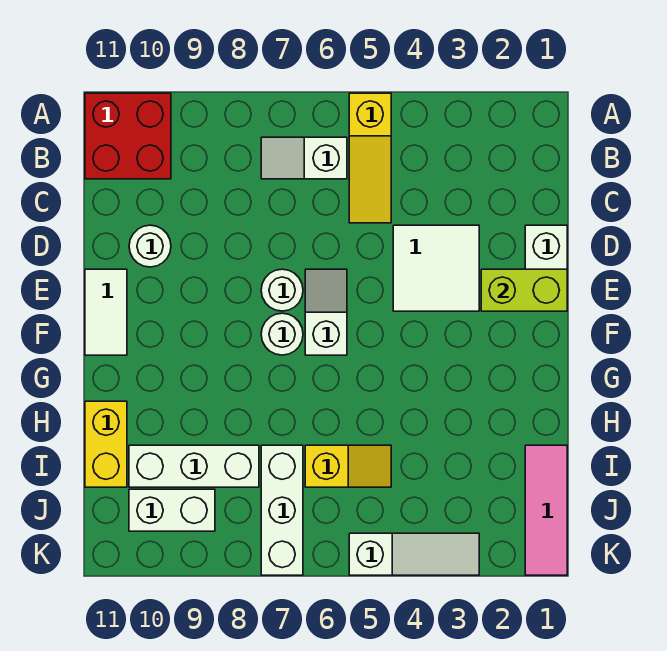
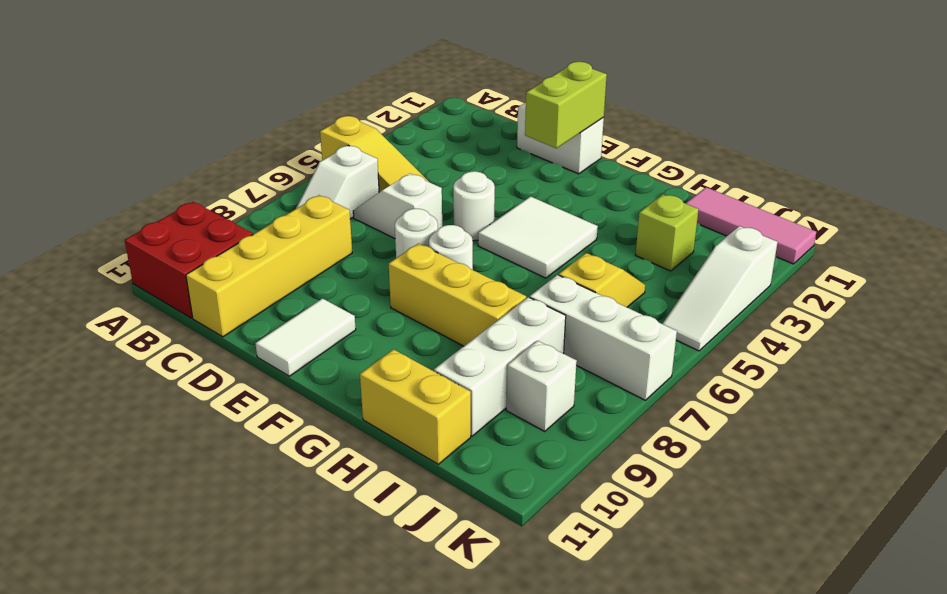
none -> yellow brick C8:C11 level 1
white tile D3:E4 level 1 -> white tile F4:G5 level 1
white round brick D10 level 1 -> white round brick E5 level 1
white slope E6:F6 level 1 top F -> white slope C6:D6 level 1 top D
white tile E11:F11 level 1 -> white tile E10:E11 level 1
none -> yellow brick F8:H8 level 1
none -> lime brick I3 level 1
white brick J9:J10 level 1 -> white brick J9 level 1
white slope K3:K5 level 1 top 5 -> white slope K3:K5 level 1 top 3

